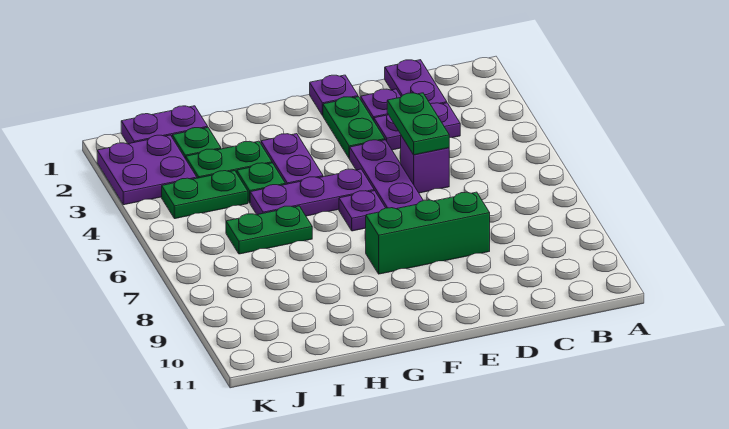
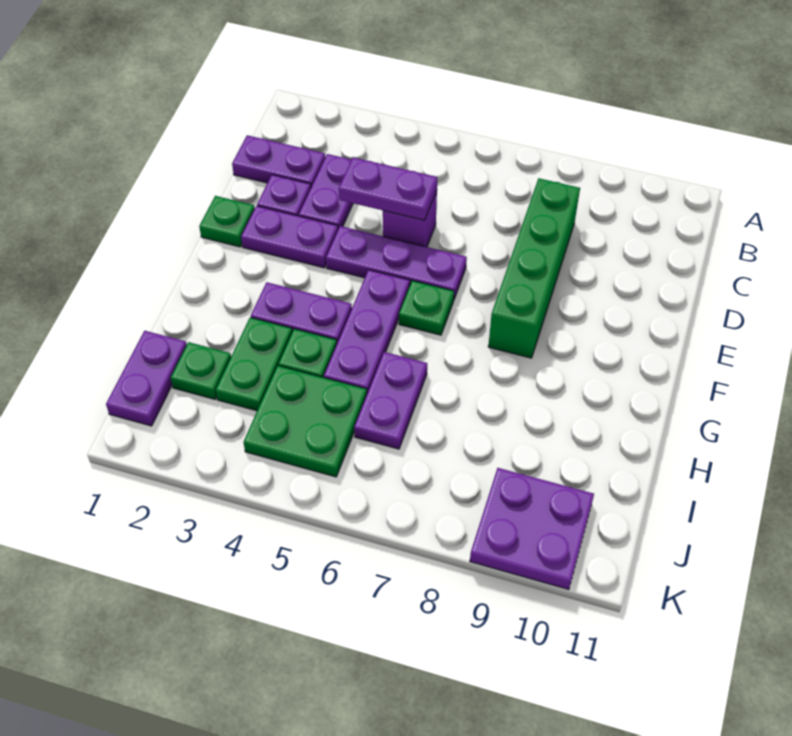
green plate D4:D5 level 2 -> purple plate D4:D5 level 2
green brick D8:F8 level 1 -> green brick C8:F8 level 1
purple plate E1 level 1 -> green plate E1 level 1
green plate E2:E3 level 1 -> purple plate E2:E3 level 1
purple plate F6 level 1 -> green plate F6 level 1
green plate H6:I6 level 1 -> purple plate H6:I6 level 1
green plate I4:J4 level 1 -> green plate I4:J5 level 1
purple plate J2:K3 level 1 -> purple plate J9:K10 level 1

